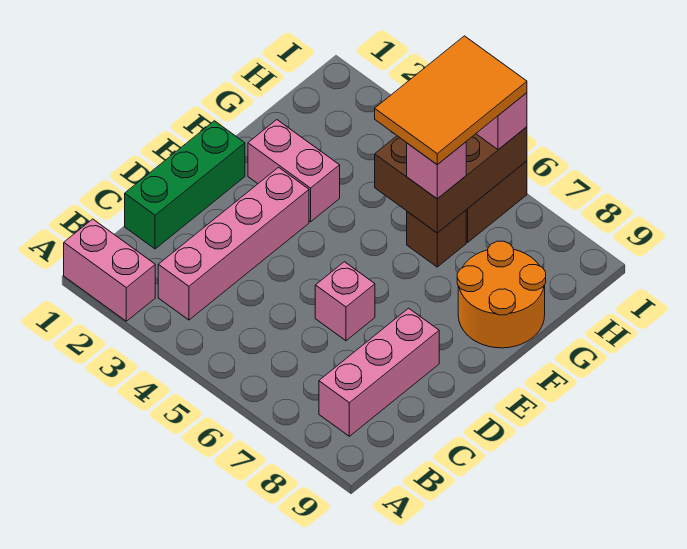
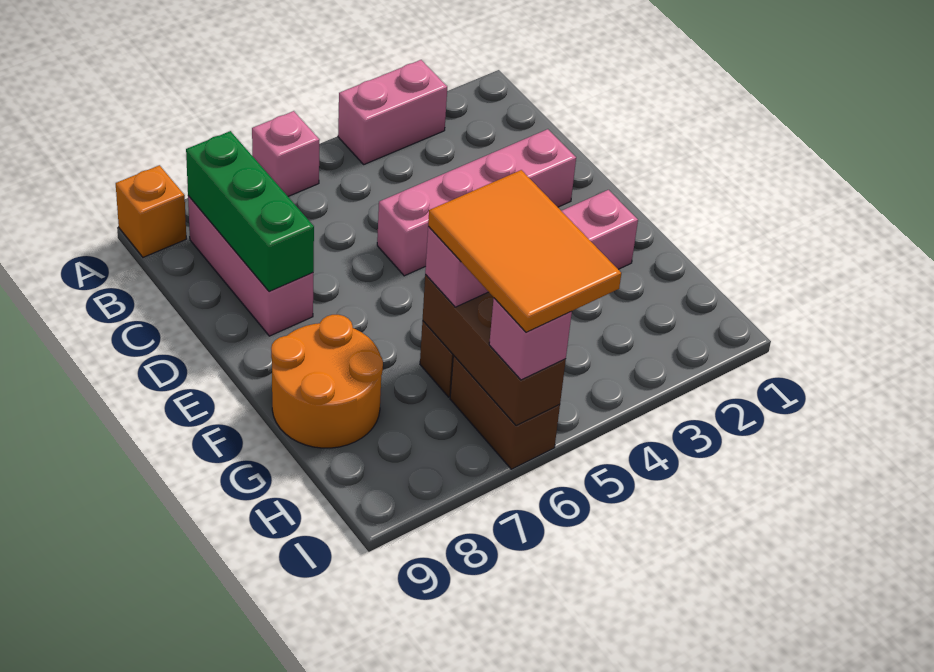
pink brick A1:A2 level 1 -> pink brick A3:A4 level 1
none -> orange brick A9 level 1
pink brick B3:E3 level 1 -> pink brick D2:D5 level 1
green brick C1:E1 level 1 -> green brick B8:D8 level 2
pink brick D6 level 1 -> pink brick A6 level 1
brown brick G5:I6 level 2 -> brown brick G6:I6 level 2

